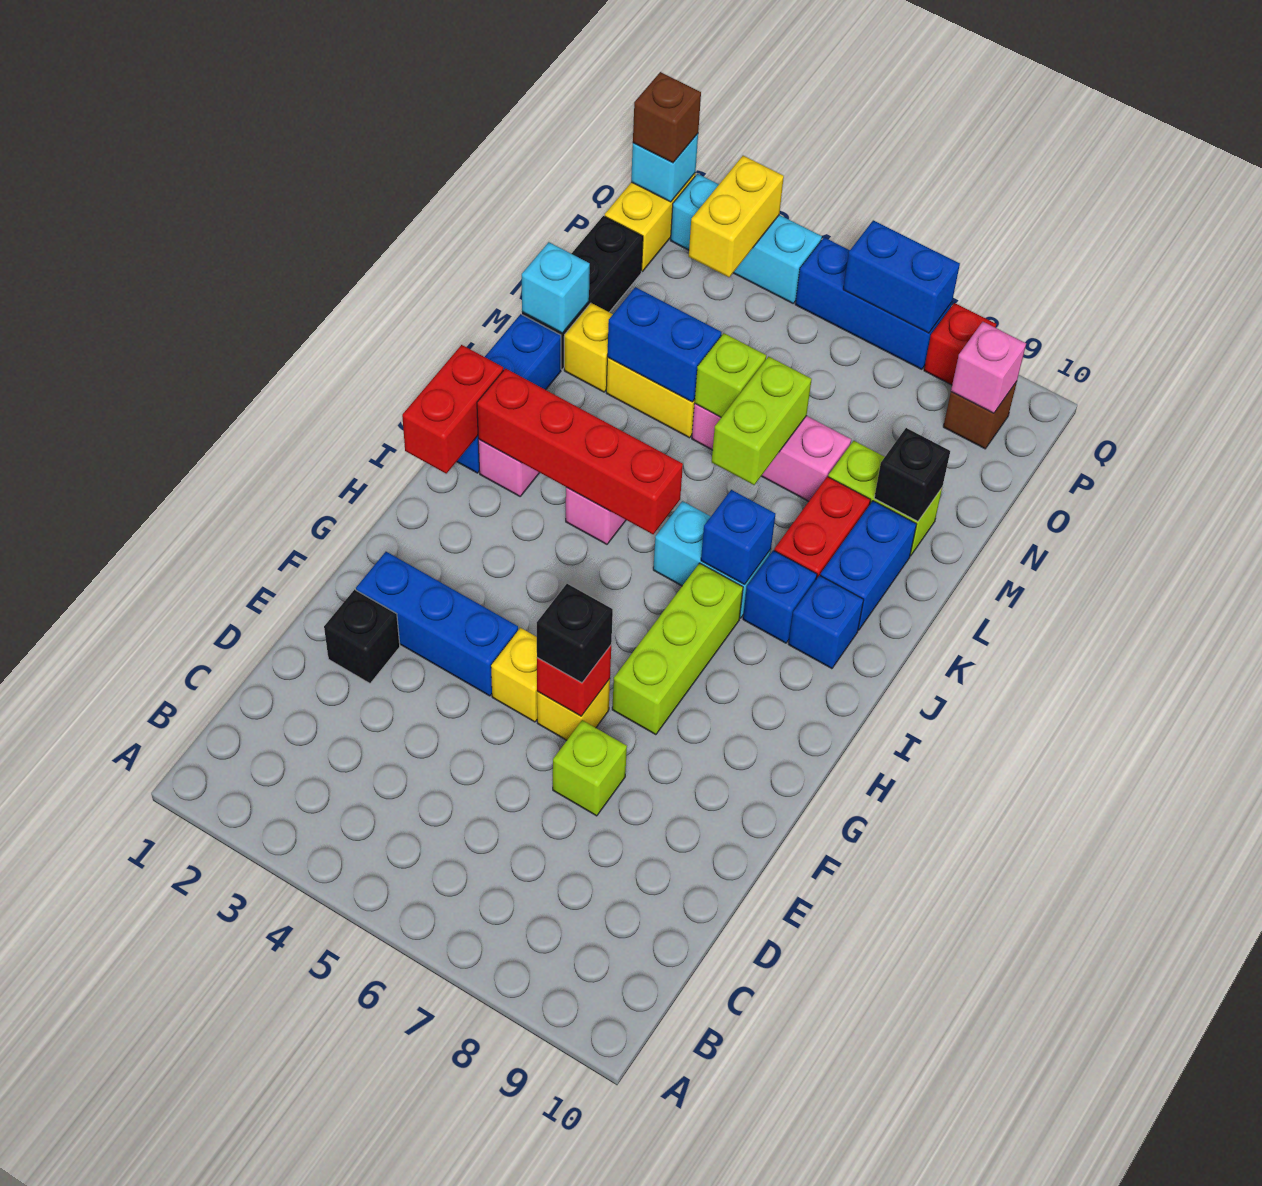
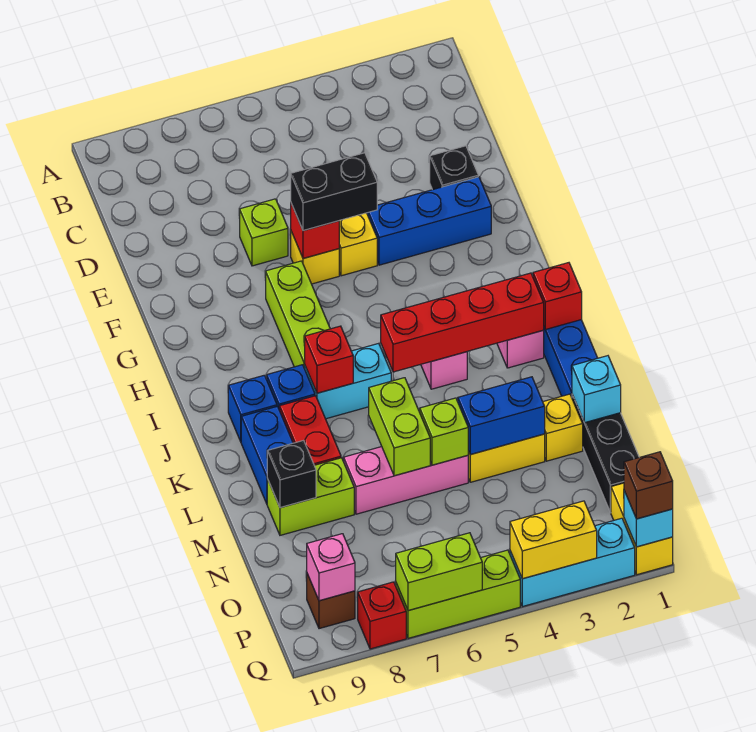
black brick F6 level 3 -> black brick F5:F6 level 3
red brick I1:J1 level 2 -> red brick J1 level 2
blue brick J7 level 2 -> red brick J7 level 2
yellow brick P3:Q3 level 2 -> yellow brick Q3:Q4 level 2
blue brick Q5:Q7 level 1 -> lime brick Q5:Q7 level 1
blue brick Q6:Q7 level 2 -> lime brick Q6:Q7 level 2

